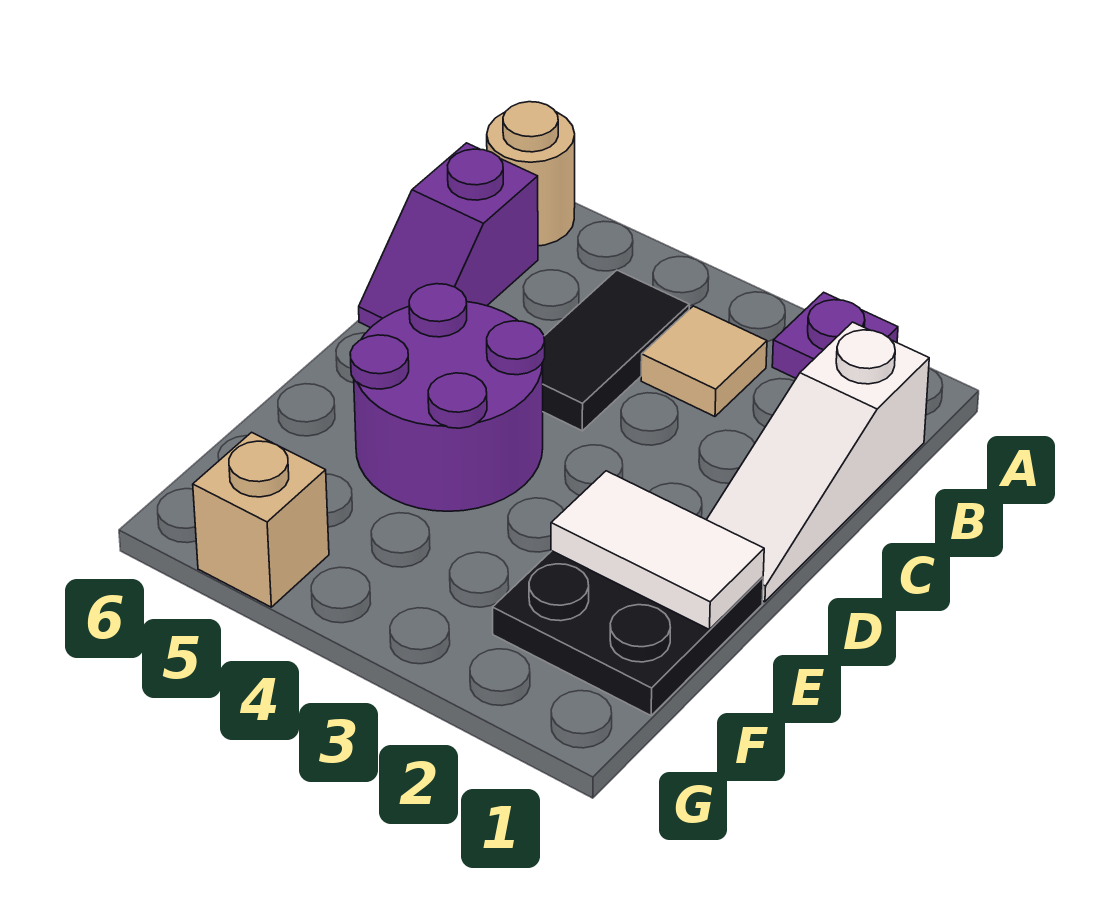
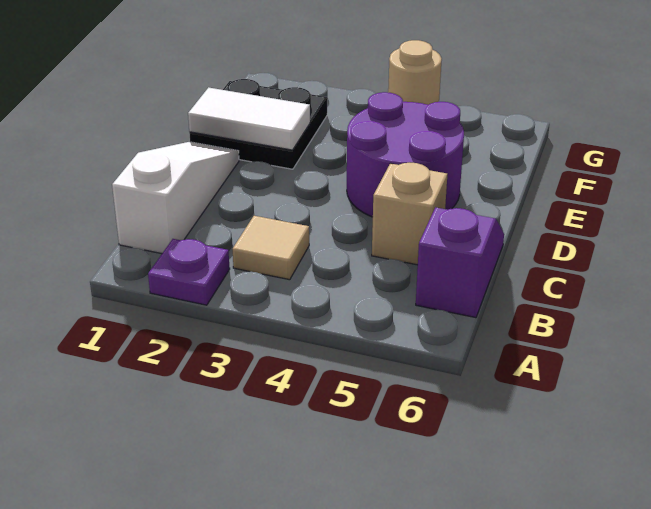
tan round brick A6 level 1 -> tan round brick G4 level 1
black tile B4:C4 level 1 -> none
tan brick G5 level 1 -> tan brick C5 level 1

